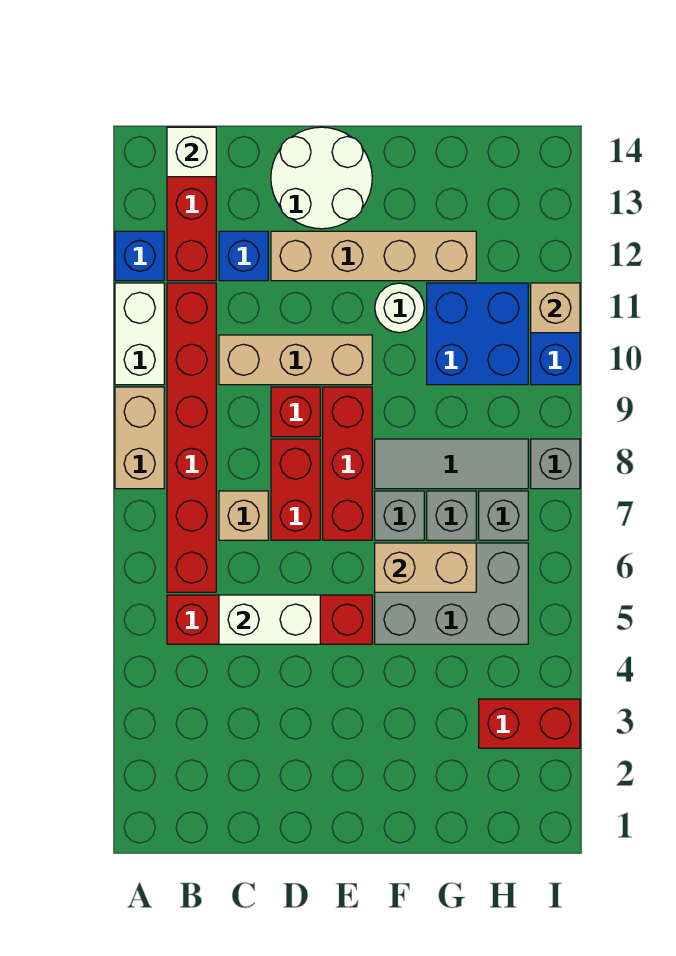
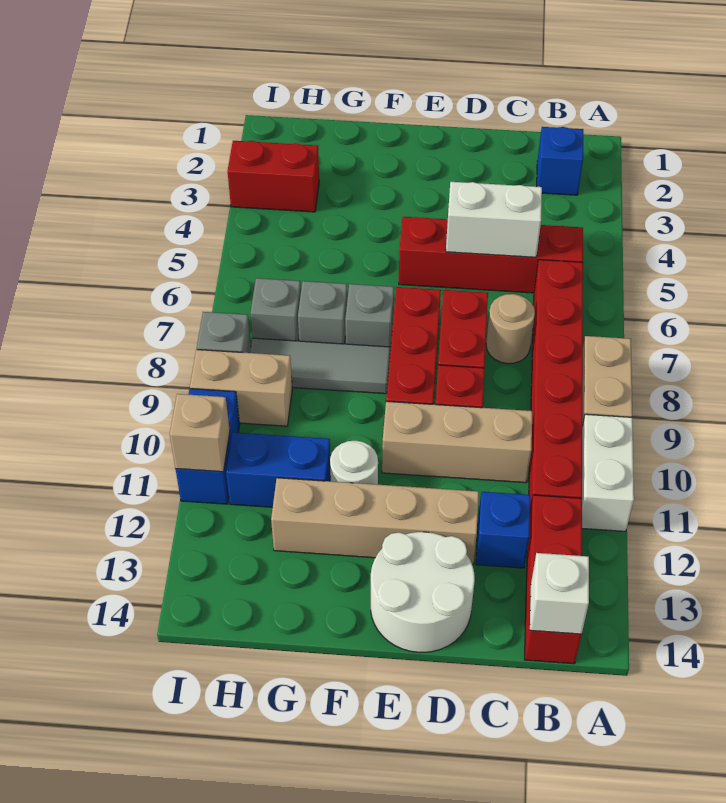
blue brick A12 level 1 -> blue brick B2 level 1
tan brick C7 level 1 -> tan round brick C7 level 1
grey brick F5:H6 level 1 -> none
tan brick F6:G6 level 2 -> tan brick H9:I9 level 1
blue brick G10:H11 level 1 -> blue brick G11:H11 level 1

